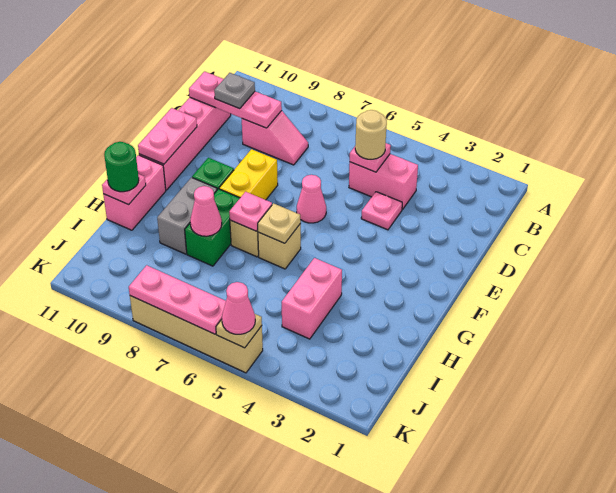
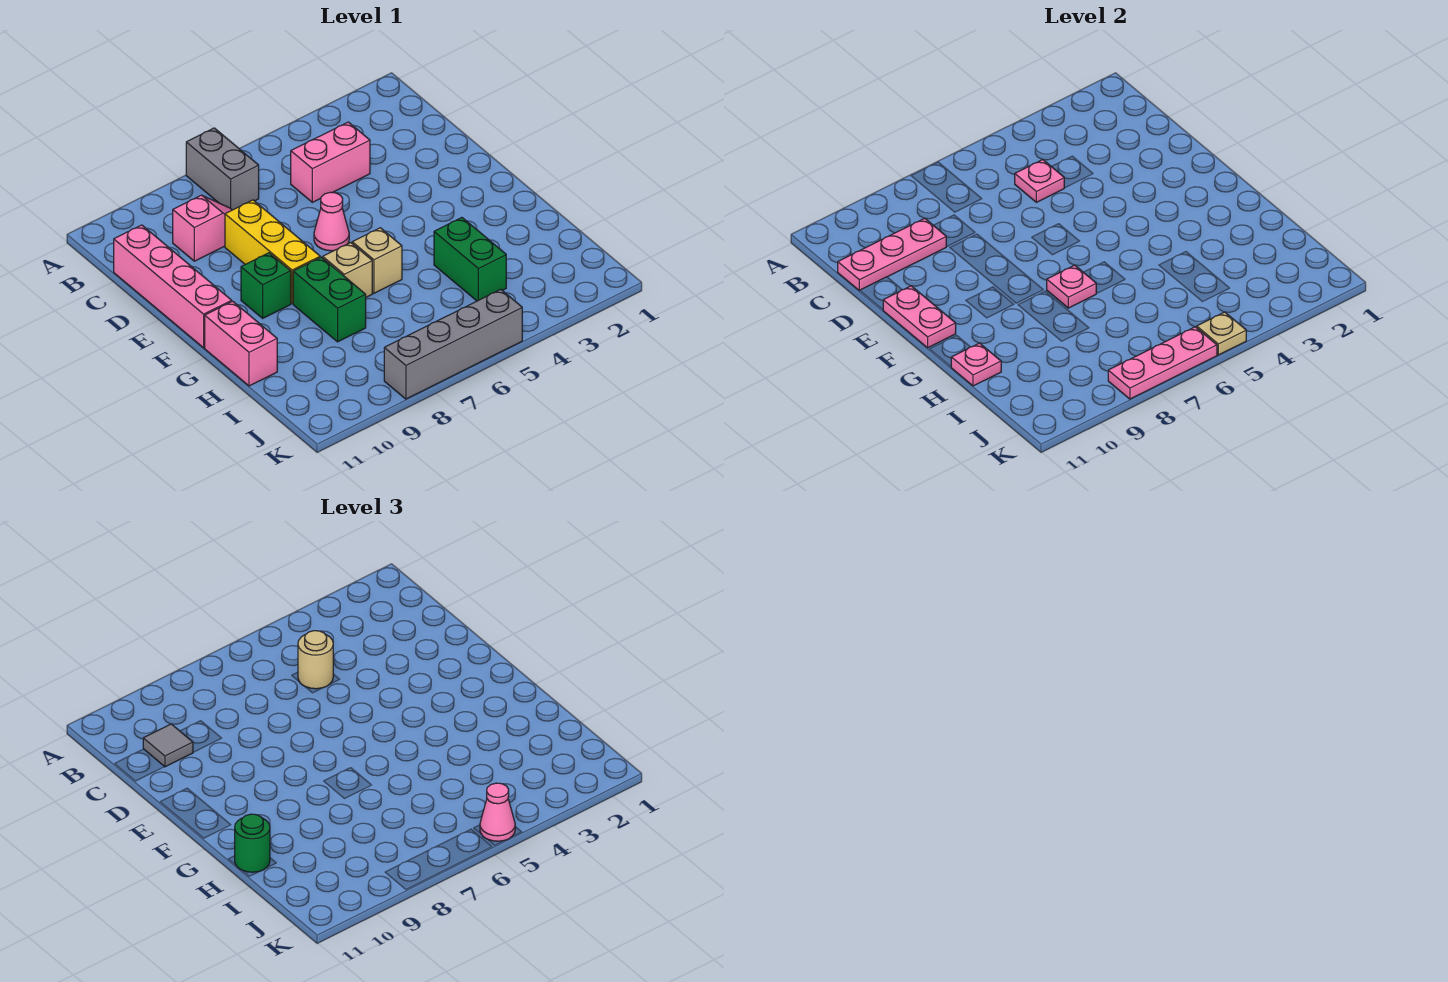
grey plate C10 level 3 -> grey tile C10 level 3
pink plate D4 level 1 -> none
yellow brick E8:F8 level 1 -> yellow brick D8:F8 level 1
tan plate G6 level 2 -> none
grey brick G9:H9 level 1 -> grey brick A7:B7 level 1
pink brick H4:I4 level 1 -> green brick H4:I4 level 1
pink cone H8 level 2 -> none
tan brick K5:K8 level 1 -> grey brick K5:K8 level 1

